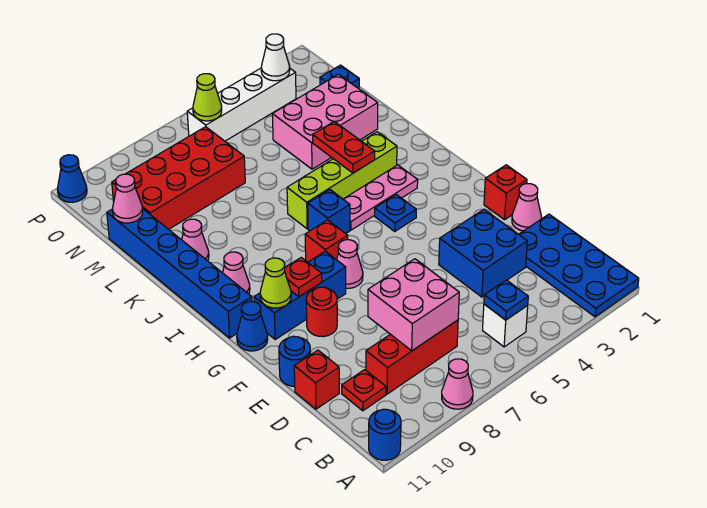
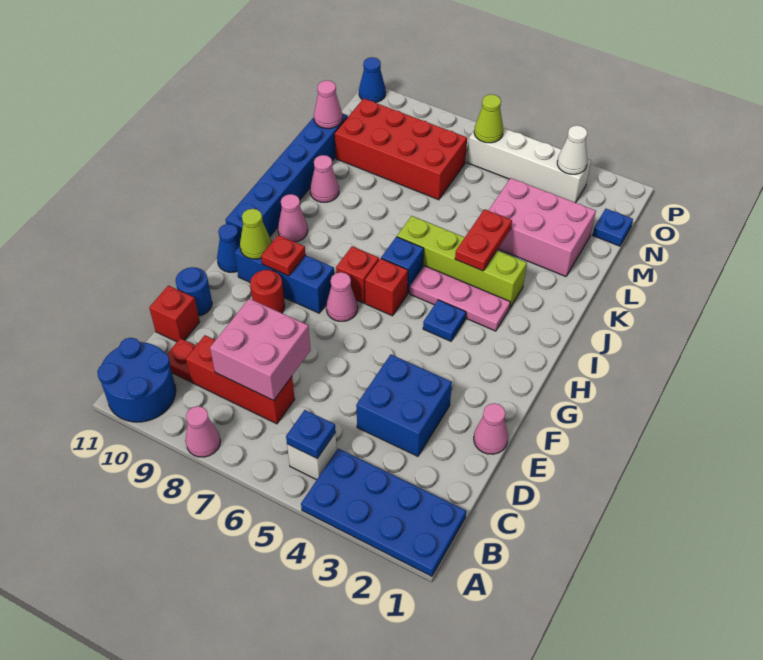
blue plate A1:D2 level 1 -> blue plate A1:B4 level 1
blue round brick A11 level 1 -> blue round brick A10:B11 level 1
red brick F1 level 1 -> red brick H6 level 1

